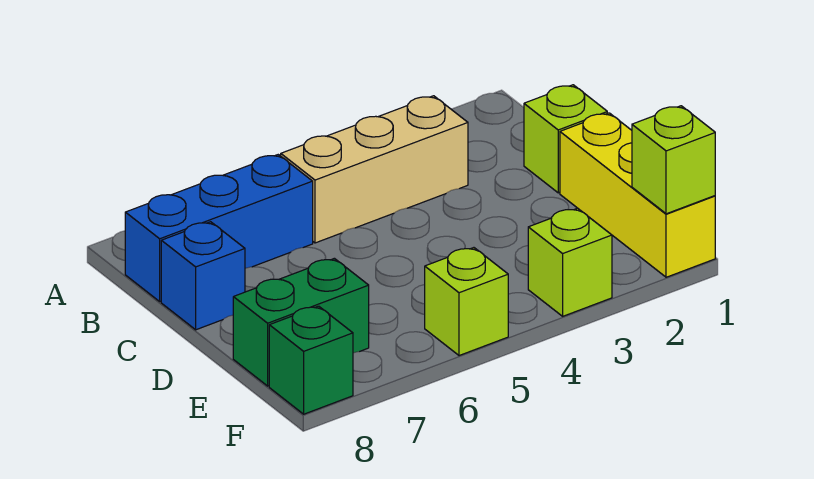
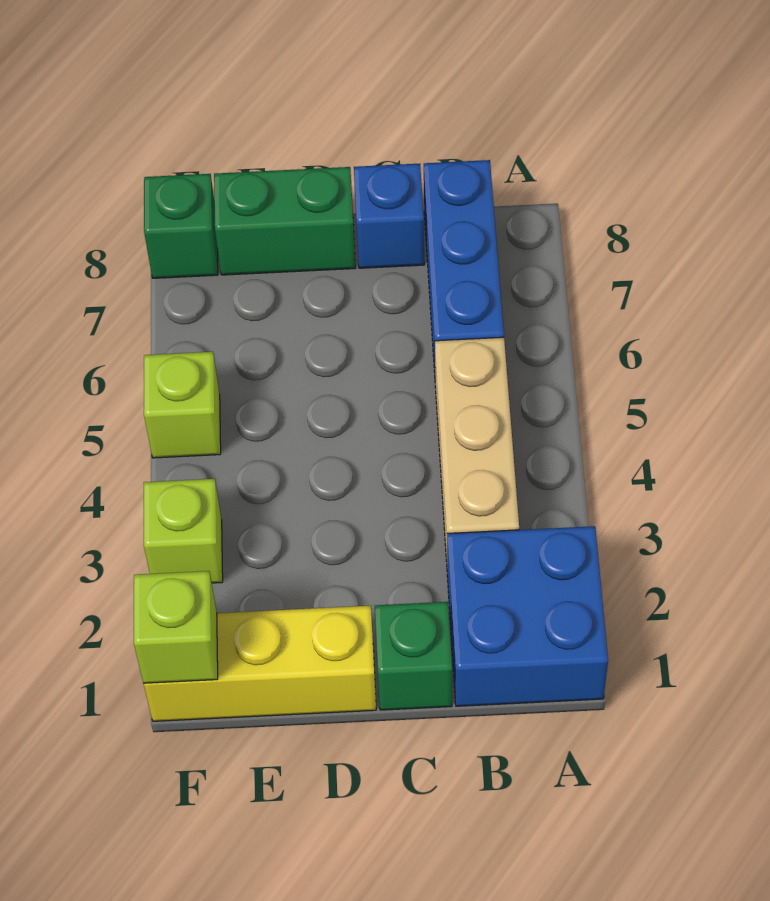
none -> blue brick A1:B2 level 1
lime brick C1 level 1 -> green brick C1 level 1
green brick E7:E8 level 1 -> green brick D8:E8 level 1

